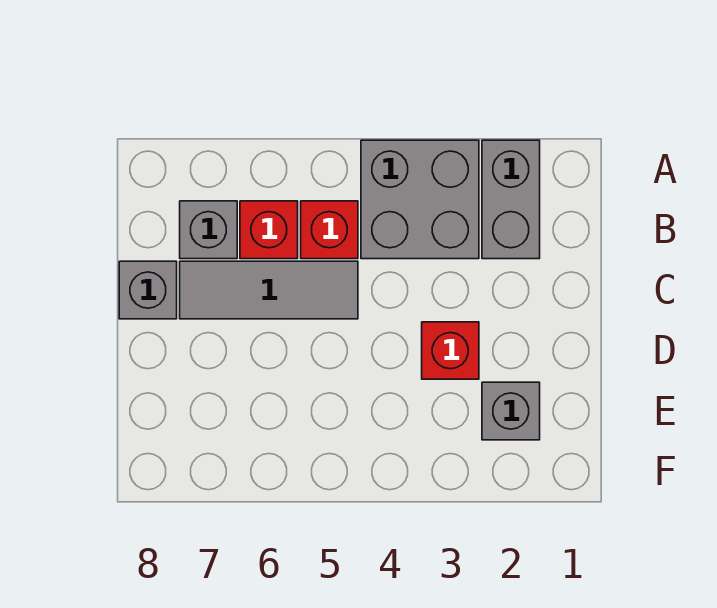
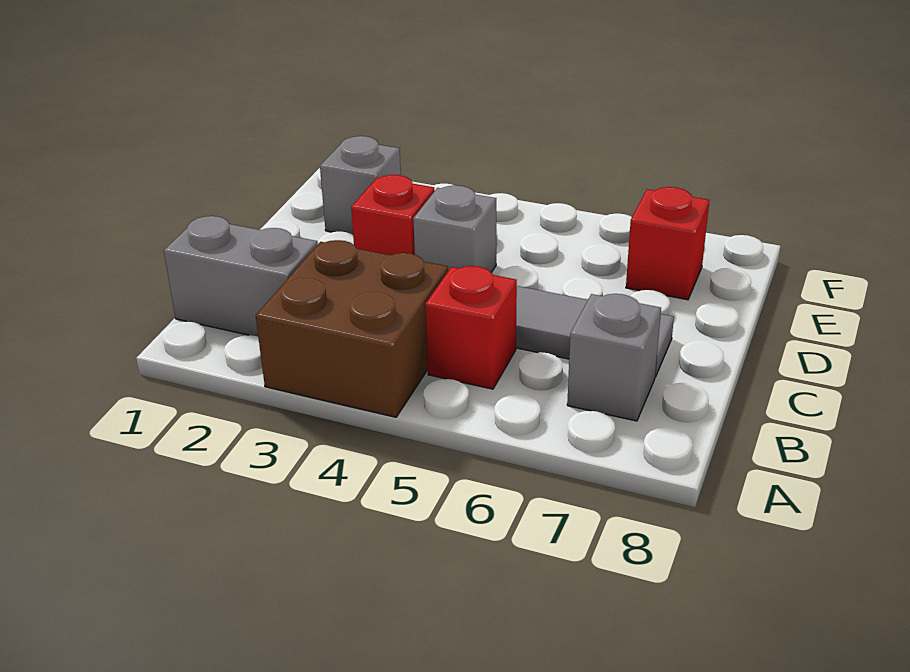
grey brick A2:B2 level 1 -> grey brick B1:B2 level 1
grey brick A3:B4 level 1 -> brown brick A3:B4 level 1
red brick B6 level 1 -> red brick E7 level 1
grey brick C8 level 1 -> grey brick D4 level 1

